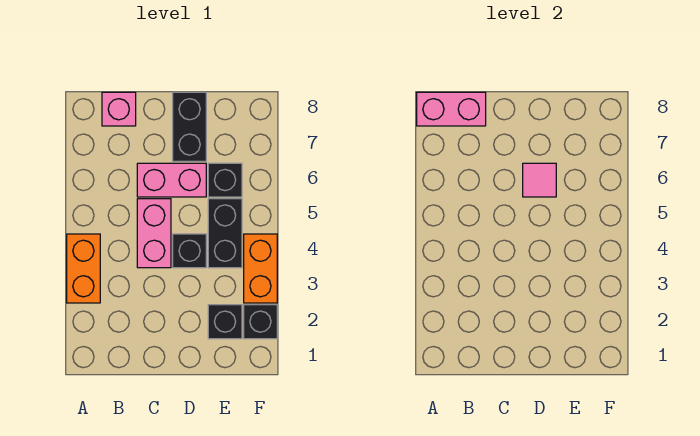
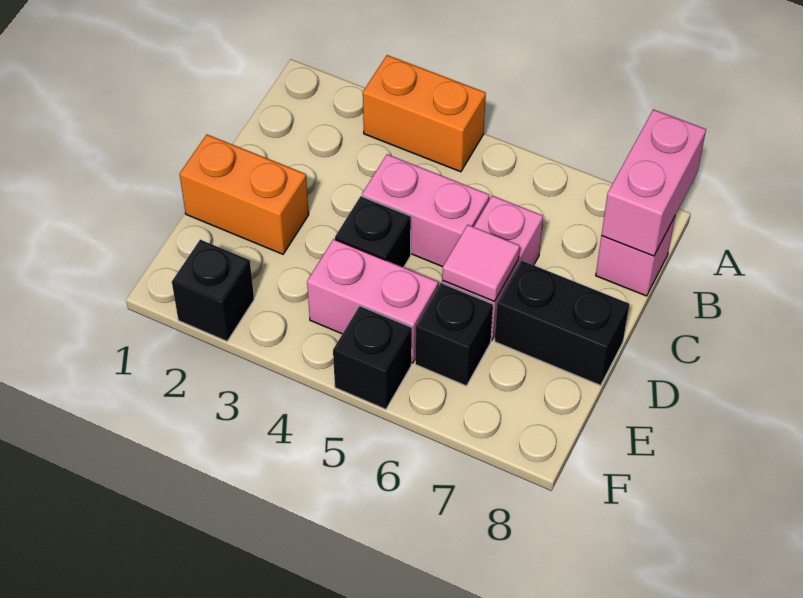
black brick E2 level 1 -> black brick F5 level 1
black brick E4:E5 level 1 -> pink brick E4:E5 level 1
orange brick F3:F4 level 1 -> orange brick D1:D2 level 1

